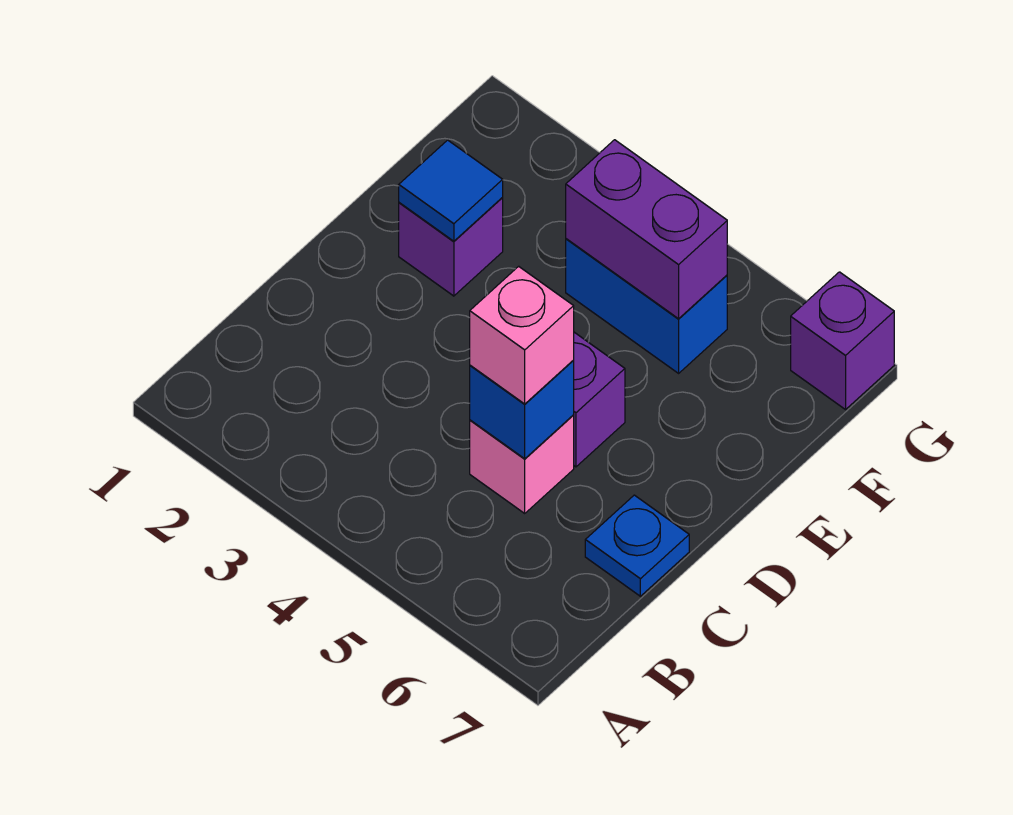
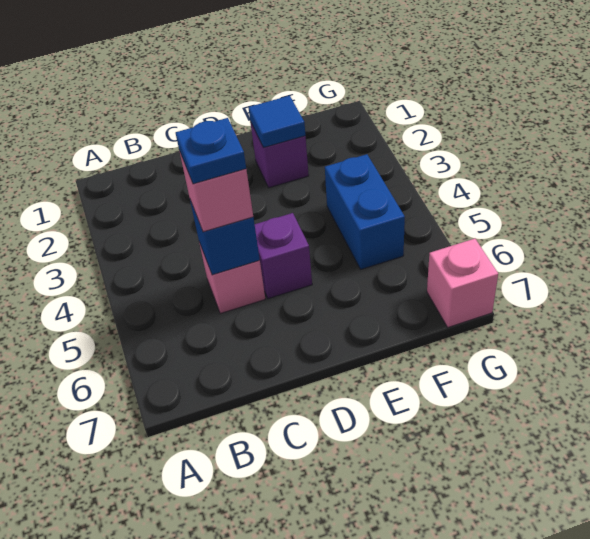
blue plate C7 level 1 -> blue plate C5 level 4
purple brick F4:F5 level 2 -> none
purple brick G7 level 1 -> pink brick G7 level 1

